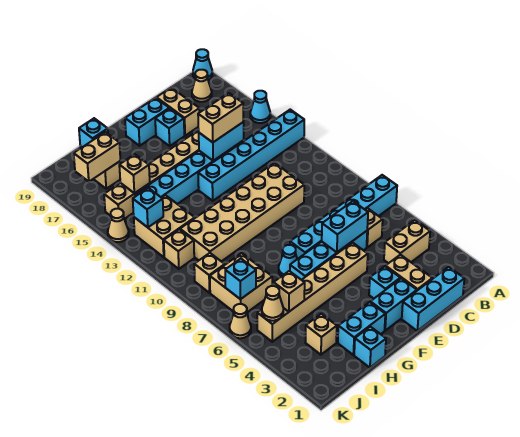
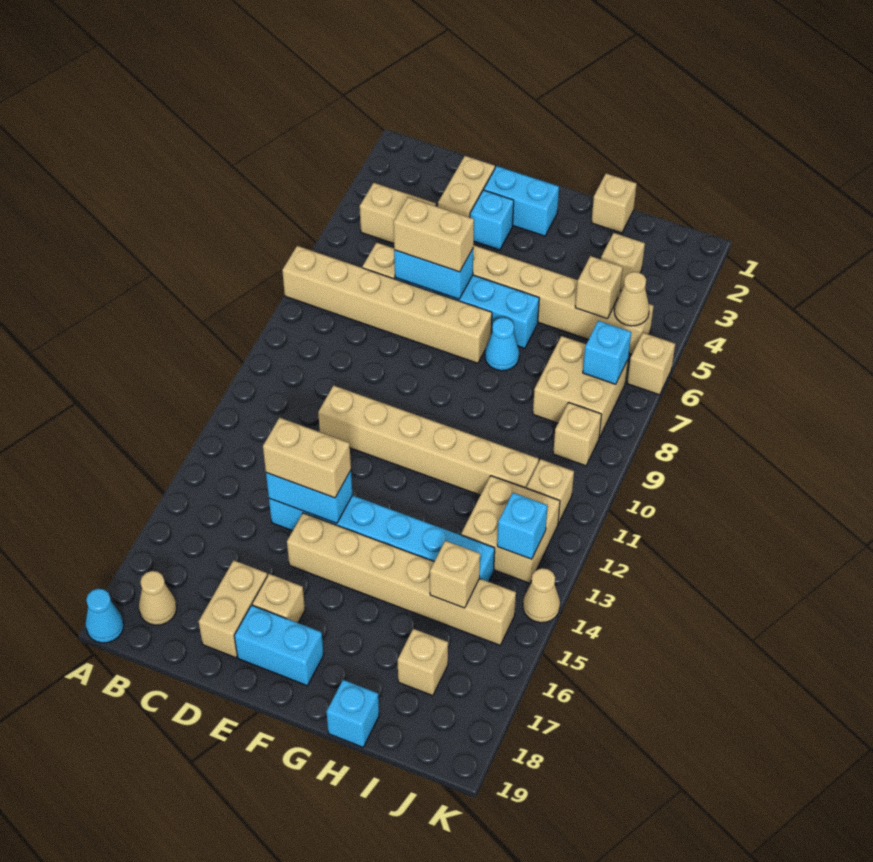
cyan brick A7:F7 level 1 -> tan brick A7:F7 level 1
cyan brick A13:F13 level 1 -> none
cyan cone A15 level 1 -> none
cyan brick C1:E1 level 1 -> none
tan brick D10:I11 level 1 -> tan brick D11:I11 level 1
cyan brick E17 level 1 -> tan brick E17 level 1
cyan brick G2:H2 level 1 -> none
cyan brick H1 level 1 -> tan brick H1 level 1
tan brick I17:J17 level 2 -> tan brick D6:E6 level 3
tan cone K6 level 1 -> tan brick K6 level 1

